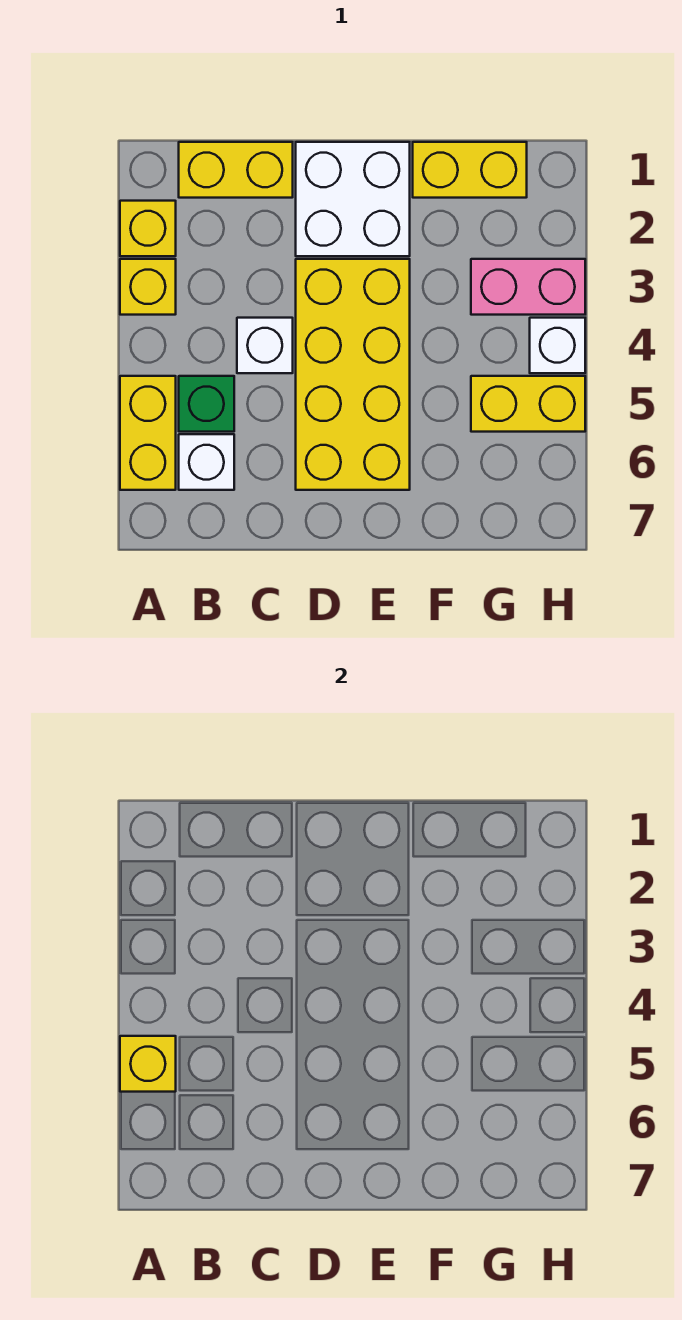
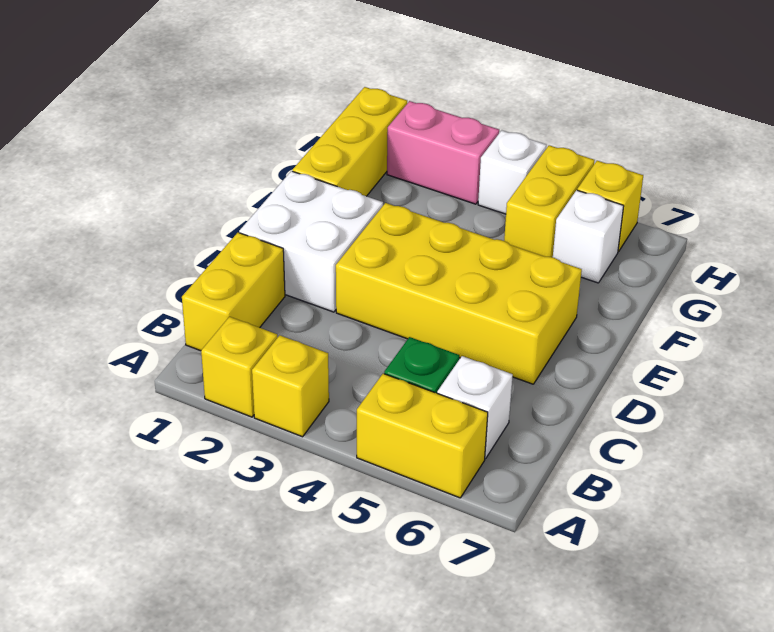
yellow brick A5 level 2 -> yellow brick H6 level 1
white brick C4 level 1 -> white brick G6 level 1
yellow brick F1:G1 level 1 -> yellow brick F1:H1 level 1
pink brick G3:H3 level 1 -> pink brick H2:H3 level 1

